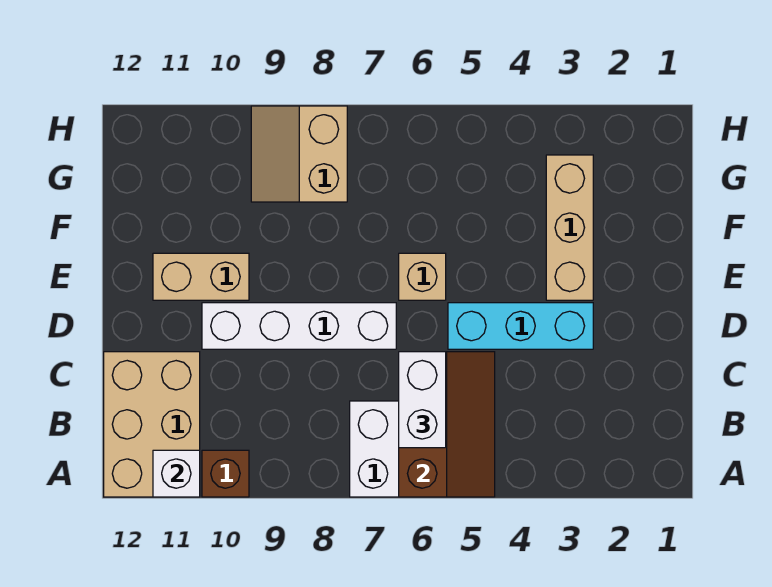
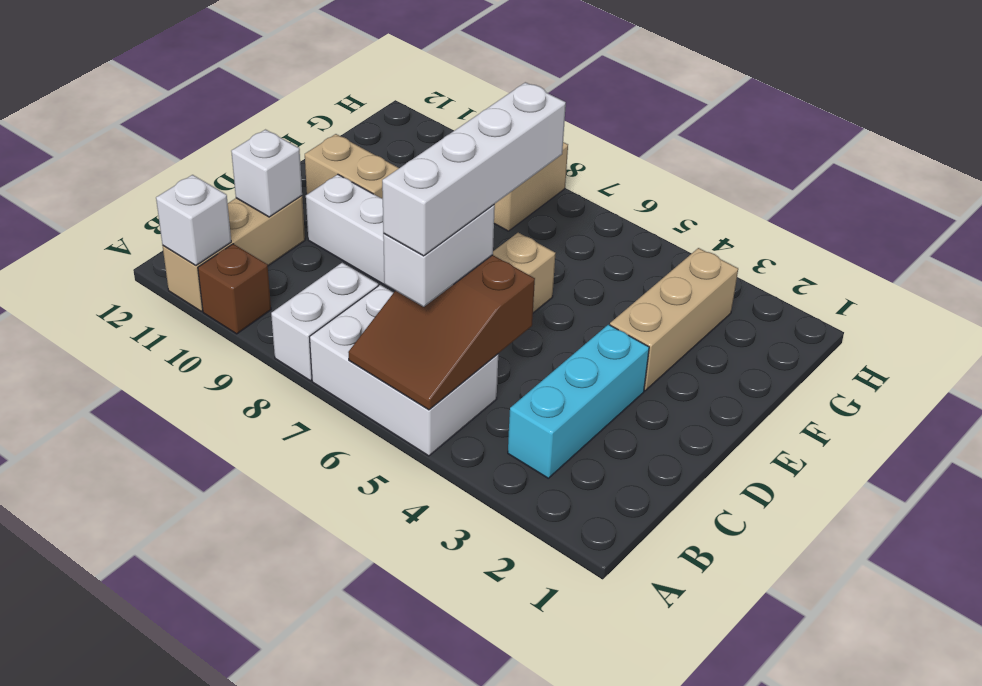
brown slope A5:C6 level 2 top 6 -> brown slope A5:C6 level 2 top C
none -> white brick A8:B8 level 1
tan brick A11:C12 level 1 -> tan brick A11:C11 level 1
none -> white brick B6:E6 level 4
none -> white brick C11 level 2
cyan brick D3:D5 level 1 -> cyan brick B3:D3 level 1

